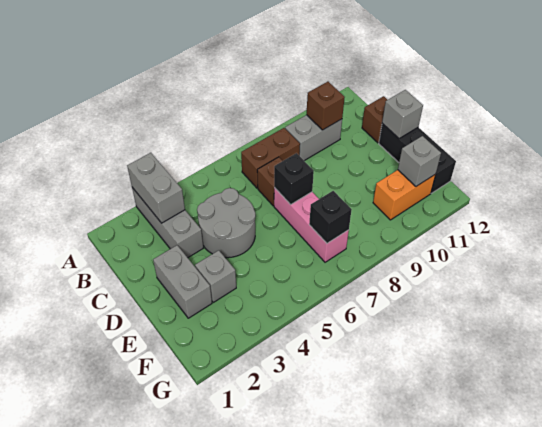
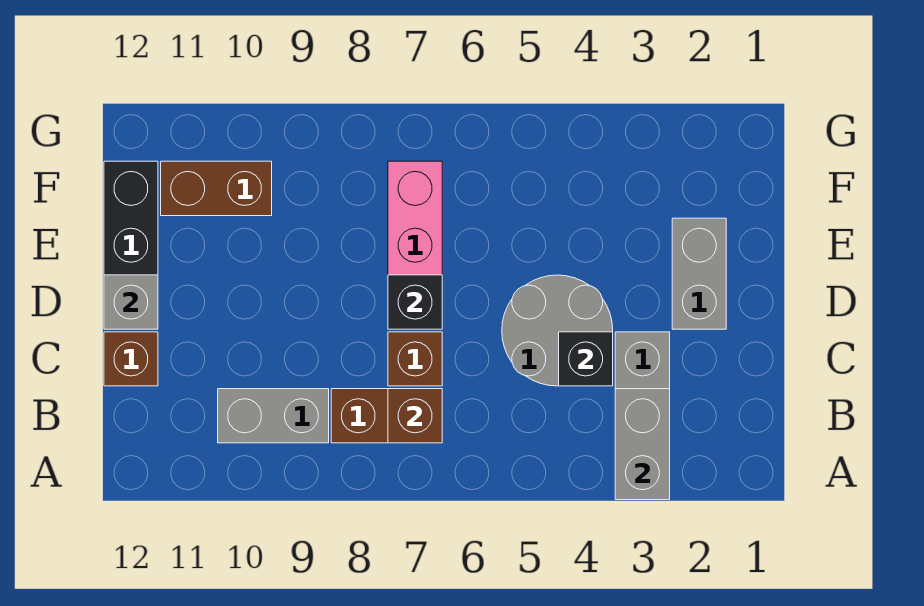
brown brick B10 level 2 -> brown brick B7 level 2
grey brick E3 level 1 -> none
black brick F7 level 2 -> black brick C4 level 2
orange brick F10:F11 level 1 -> brown brick F10:F11 level 1
grey brick F11 level 2 -> none

